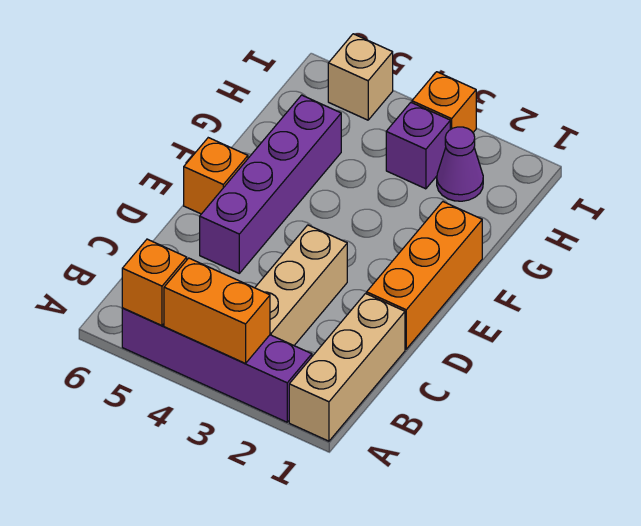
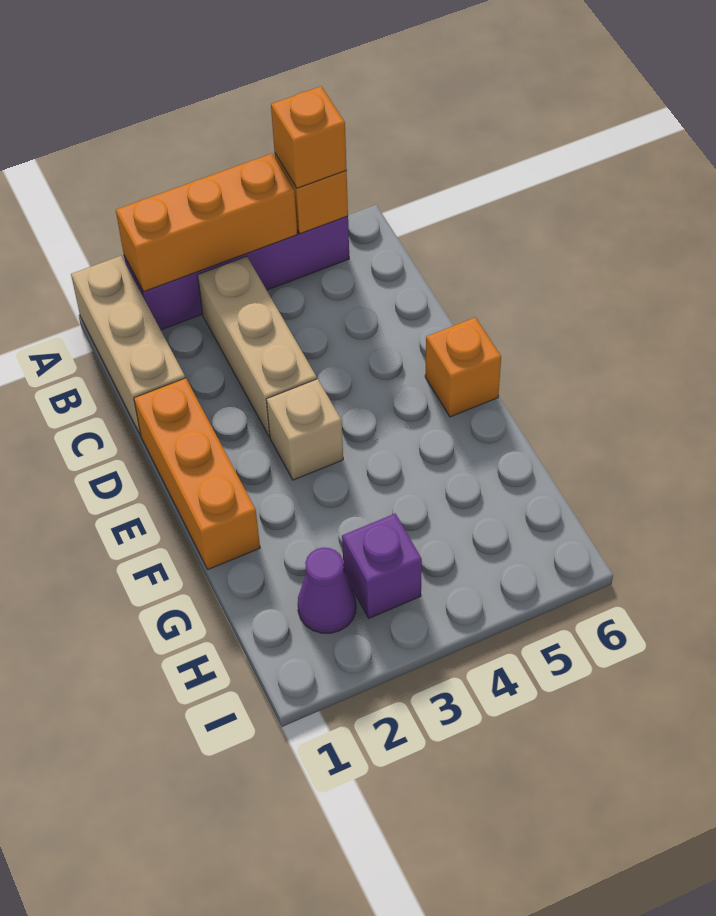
orange brick A3:A4 level 2 -> orange brick A2:A4 level 2
purple brick D5:G5 level 1 -> none
orange brick I3 level 1 -> orange brick A5 level 3
tan brick I5 level 1 -> tan brick E3 level 1

